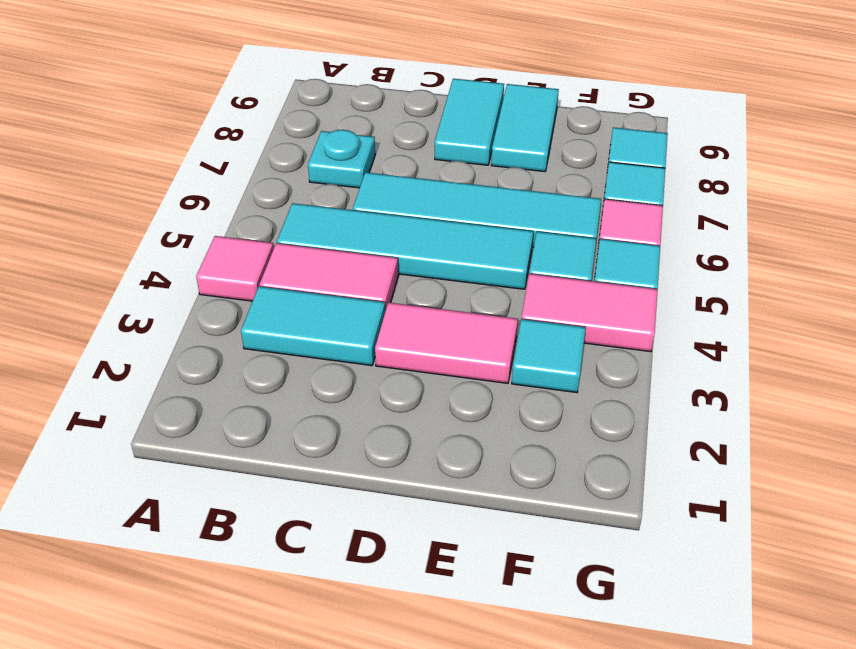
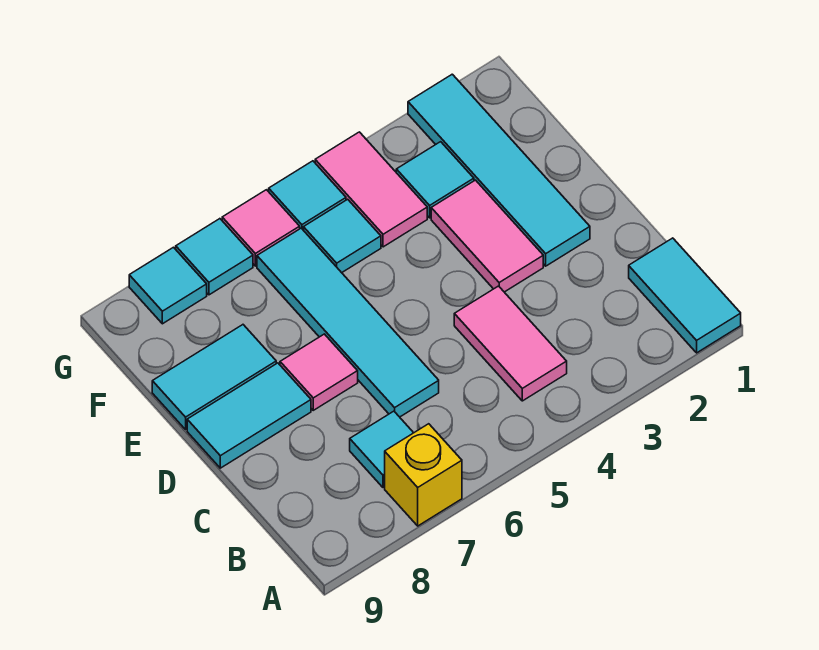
pink tile A4 level 1 -> pink tile D7 level 1
none -> yellow brick A7 level 1
cyan tile B3:C3 level 1 -> cyan tile A1:B1 level 1
cyan tile B5:E5 level 1 -> cyan tile D2:G2 level 1
cyan plate B7 level 1 -> cyan tile B7 level 1

